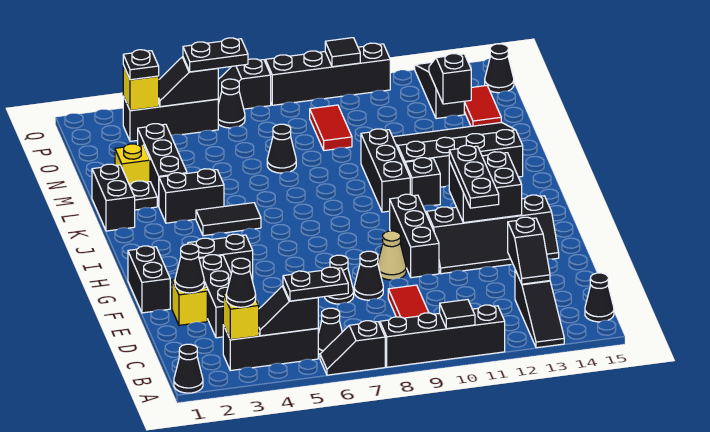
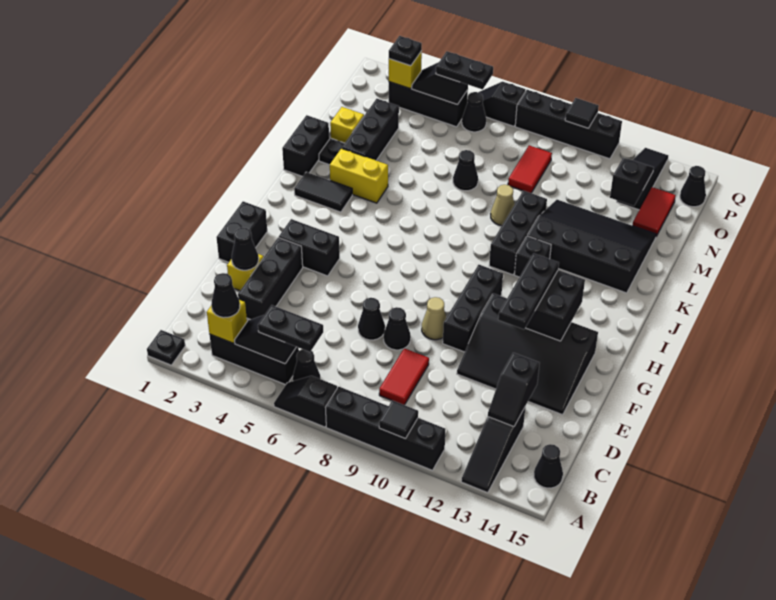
black cone A1 level 1 -> black plate A1 level 1
black slope F11:G14 level 1 top G -> black slope E11:G14 level 1 top G
black tile J4:J5 level 1 -> black tile J2:J3 level 1
black brick K3:K4 level 1 -> yellow brick K3:K4 level 1
none -> tan cone L9 level 1

